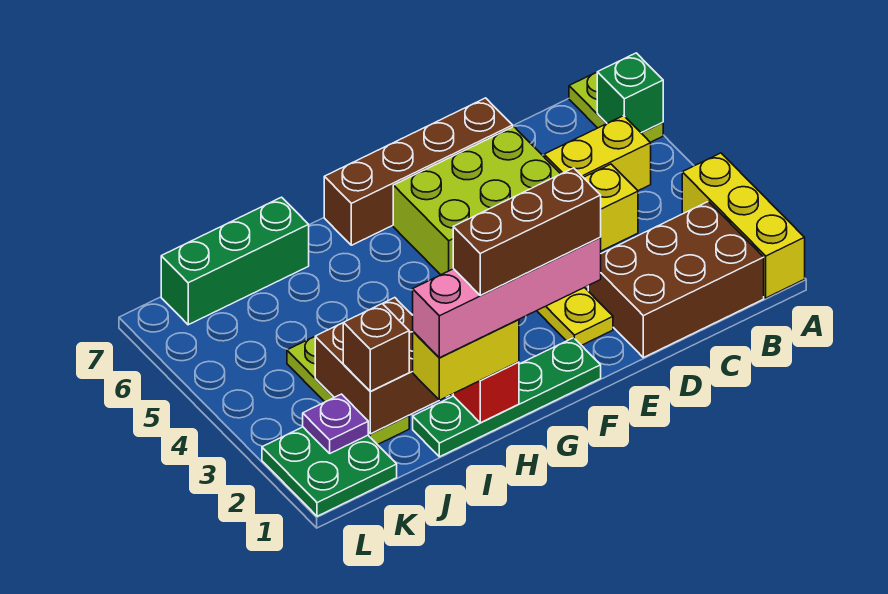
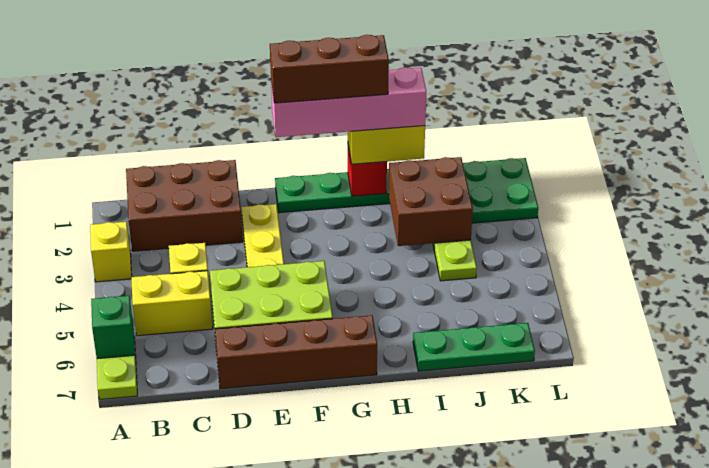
yellow brick A1:A3 level 1 -> yellow brick A3 level 1
green brick I7:K7 level 1 -> green plate I7:K7 level 1
brown brick J2 level 3 -> none
purple plate K2 level 2 -> none

